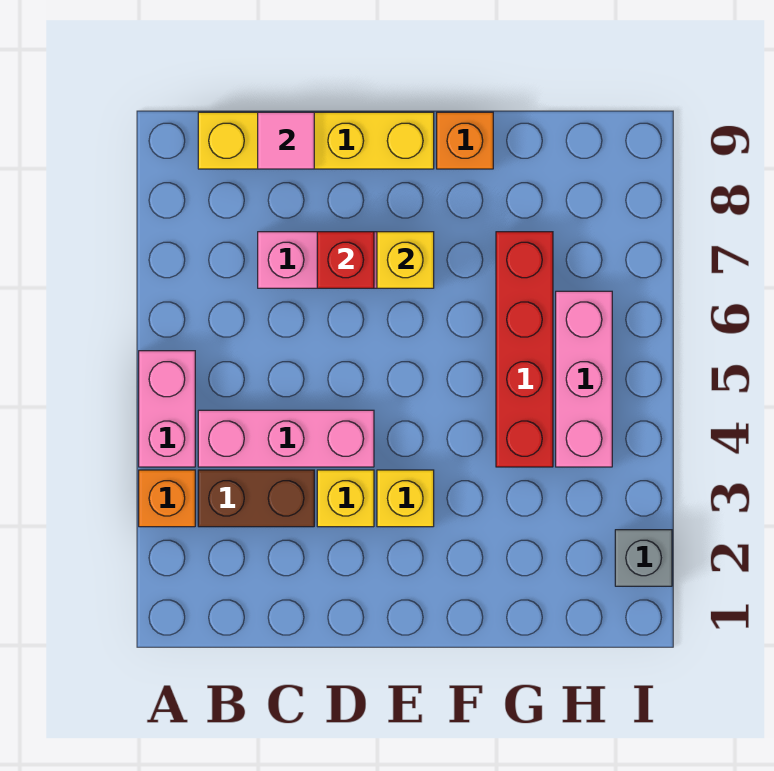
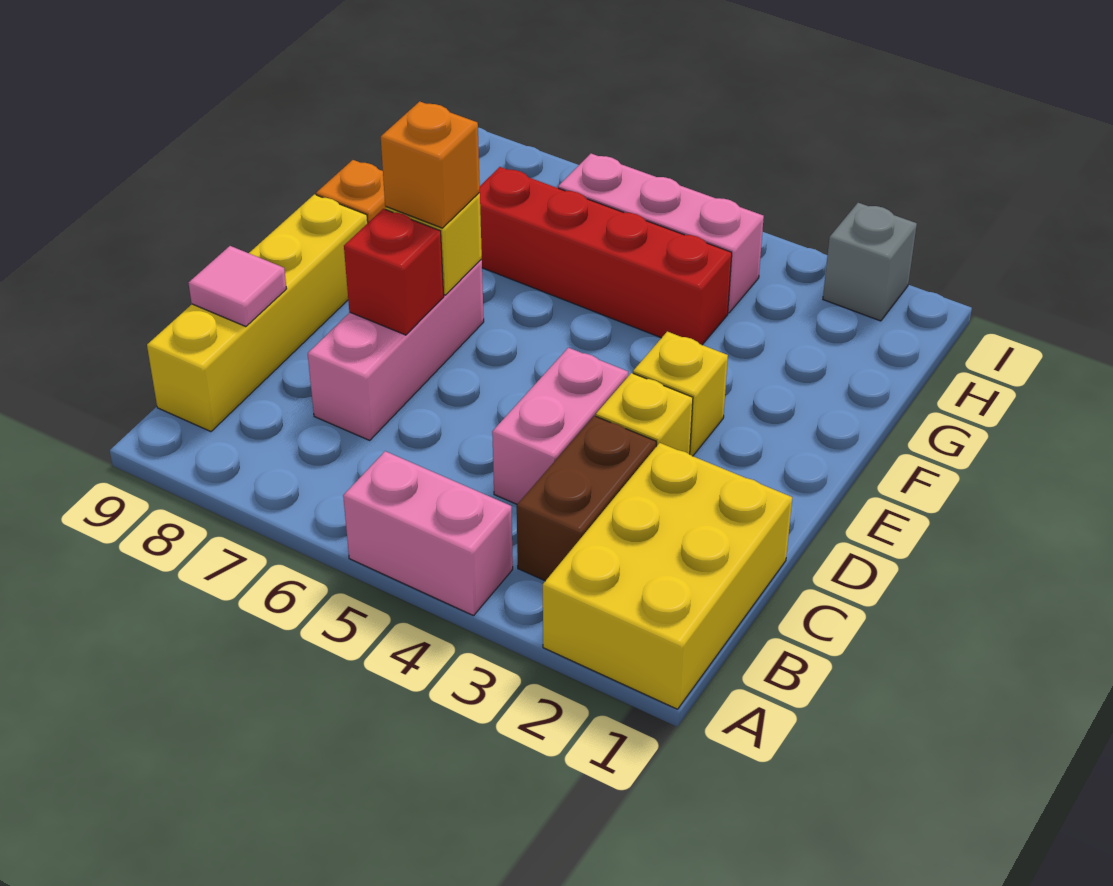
none -> yellow brick A1:C2 level 1
orange brick A3 level 1 -> orange brick E7 level 3
pink brick B4:D4 level 1 -> pink brick C4:D4 level 1

